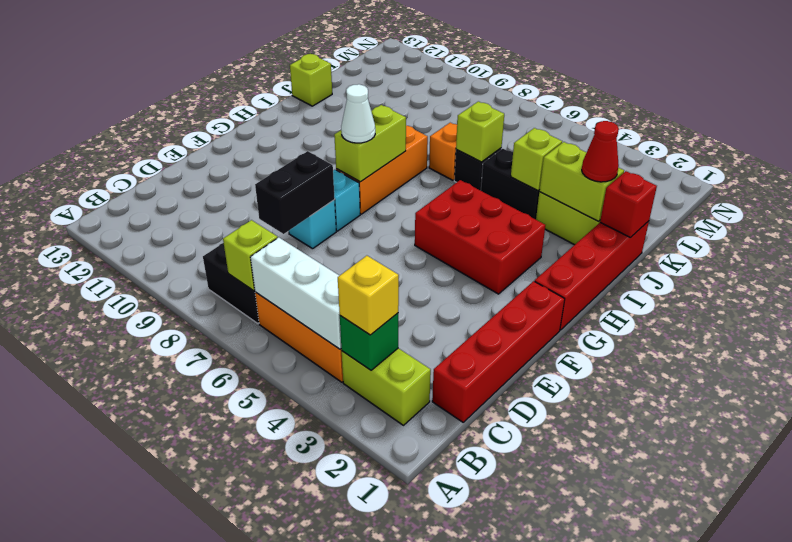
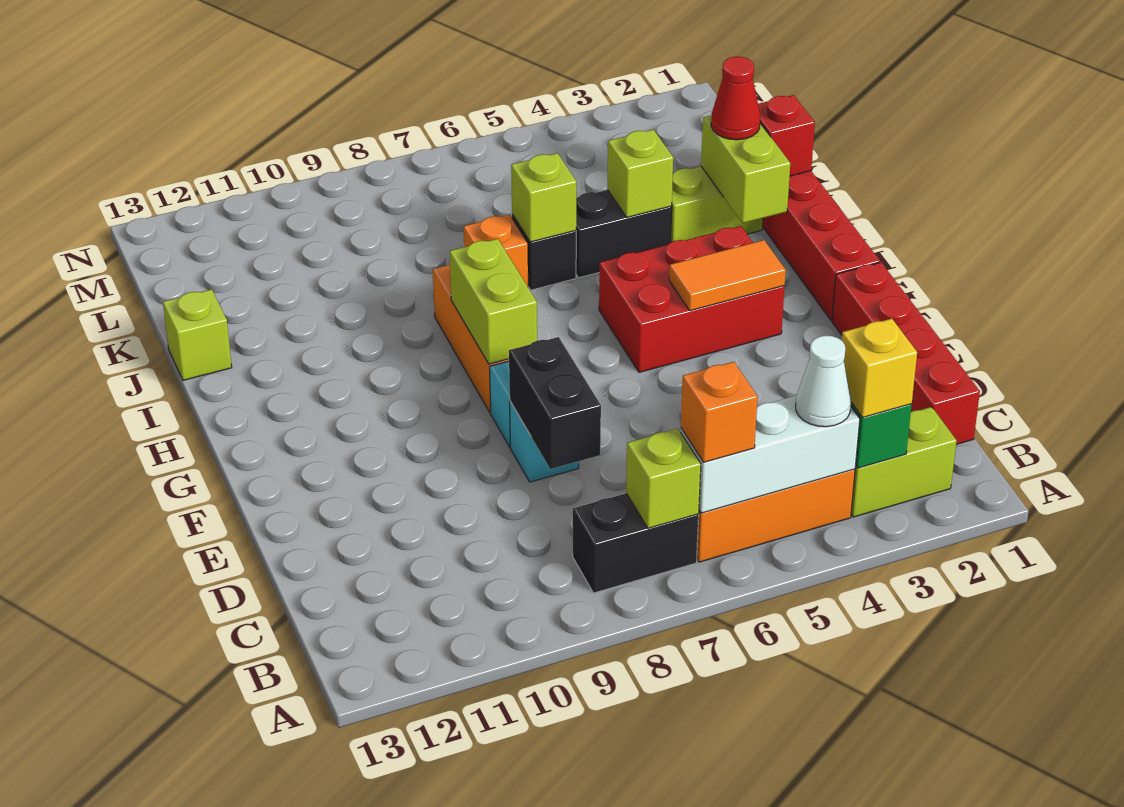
none -> orange brick B6 level 3
none -> orange tile G3:G4 level 2
white cone G8 level 3 -> white cone B4 level 3
lime brick J2:J3 level 2 -> lime brick I2:J2 level 2

